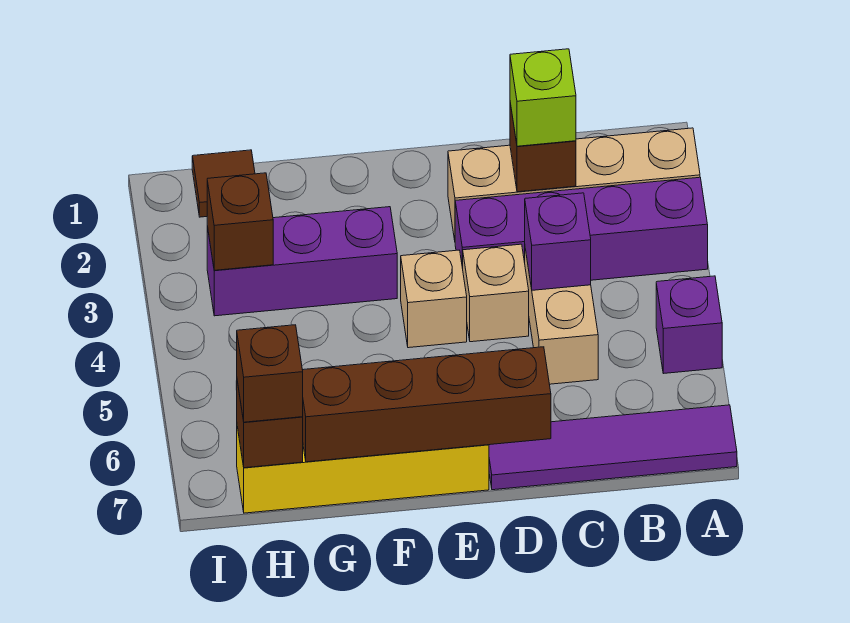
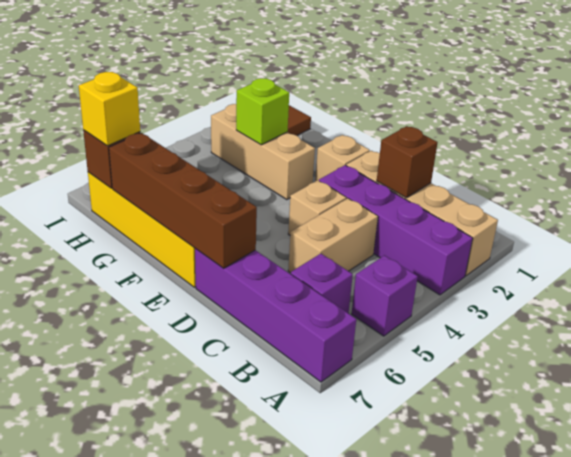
purple tile A7:D7 level 1 -> purple brick A7:D7 level 1
lime brick C2 level 3 -> lime brick G3 level 2
purple brick C4 level 2 -> purple brick B6 level 1
tan brick E4 level 1 -> tan brick E2 level 1
purple brick F3:H3 level 1 -> tan brick F3:H3 level 1
brown brick H3 level 2 -> none
brown brick H7 level 3 -> yellow brick H7 level 3

